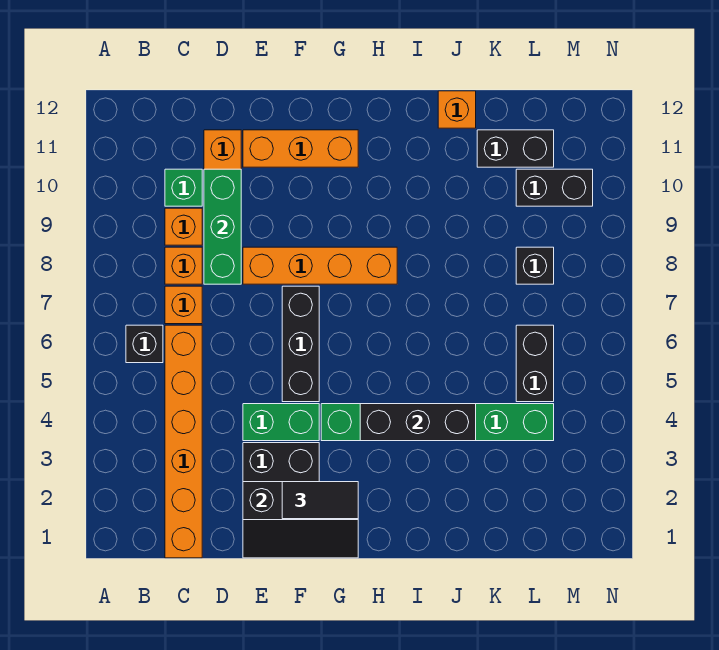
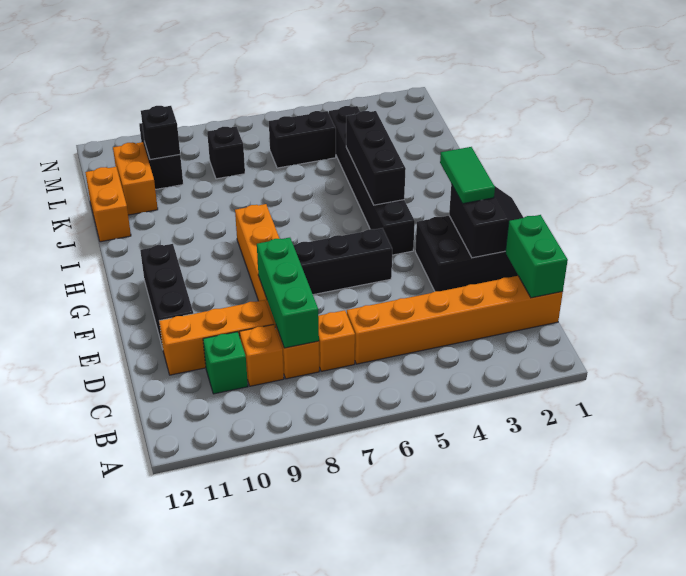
black brick B6 level 1 -> black brick L10 level 2
green brick D8:D10 level 2 -> green brick C8:E8 level 2
black slope E1:G2 level 2 top 2 -> black slope E1:F2 level 2 top 2
green brick E4:F4 level 1 -> green brick C1:D1 level 2
orange brick E11:G11 level 1 -> black brick E11:G11 level 1
black tile F2:G2 level 3 -> green tile F2:G2 level 3
green brick G4:L4 level 1 -> black brick G4:L4 level 1
orange brick J12 level 1 -> orange brick J12:K12 level 1
black brick K11:L11 level 1 -> orange brick K11:L11 level 1

